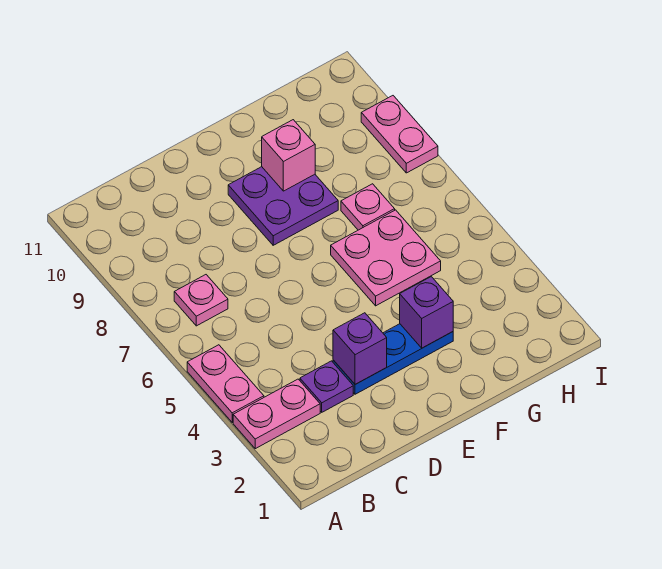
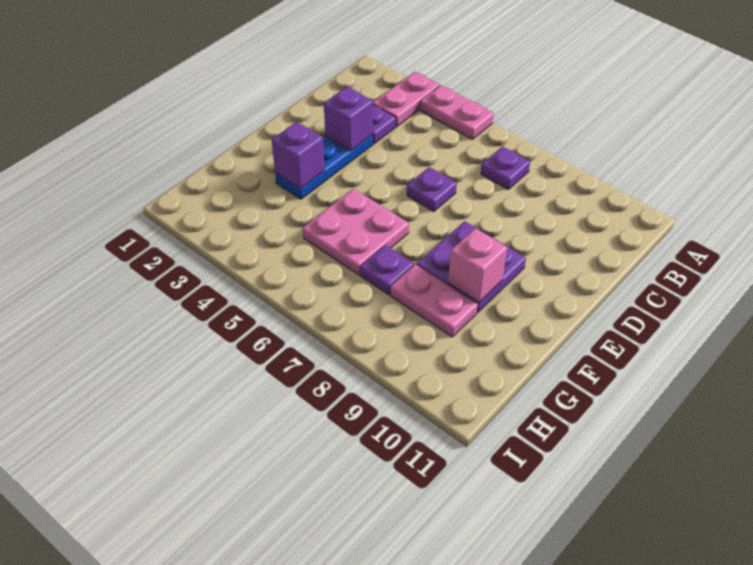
pink plate B7 level 1 -> purple plate B7 level 1
none -> purple plate D6 level 1
pink plate G7 level 1 -> purple plate G7 level 1
pink plate I8:I9 level 1 -> pink plate G8:G9 level 1

